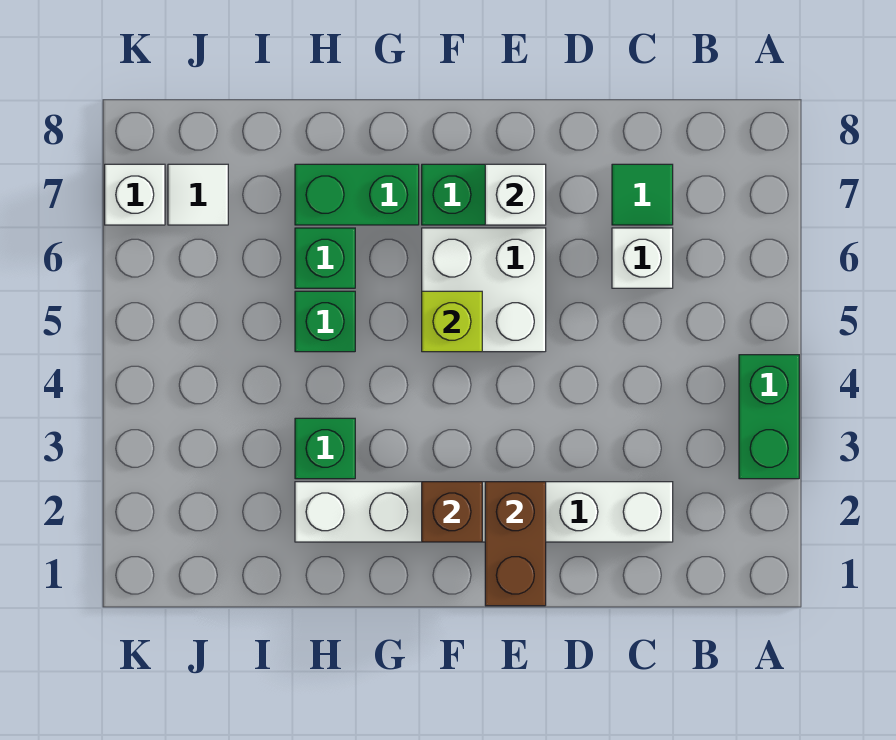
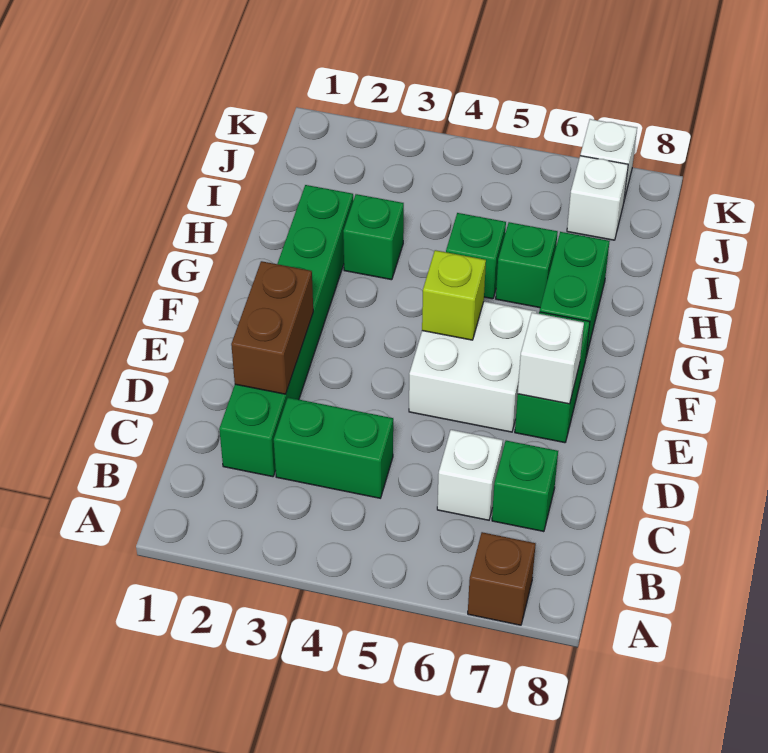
green brick A3:A4 level 1 -> green brick C3:C4 level 1
white brick C2:H2 level 1 -> green brick C2:H2 level 1
green tile C7 level 1 -> green brick C7 level 1
brown brick E1:E2 level 2 -> brown brick D2:E2 level 2
brown brick F2 level 2 -> brown brick A7 level 1
white tile J7 level 1 -> white brick J7 level 1

